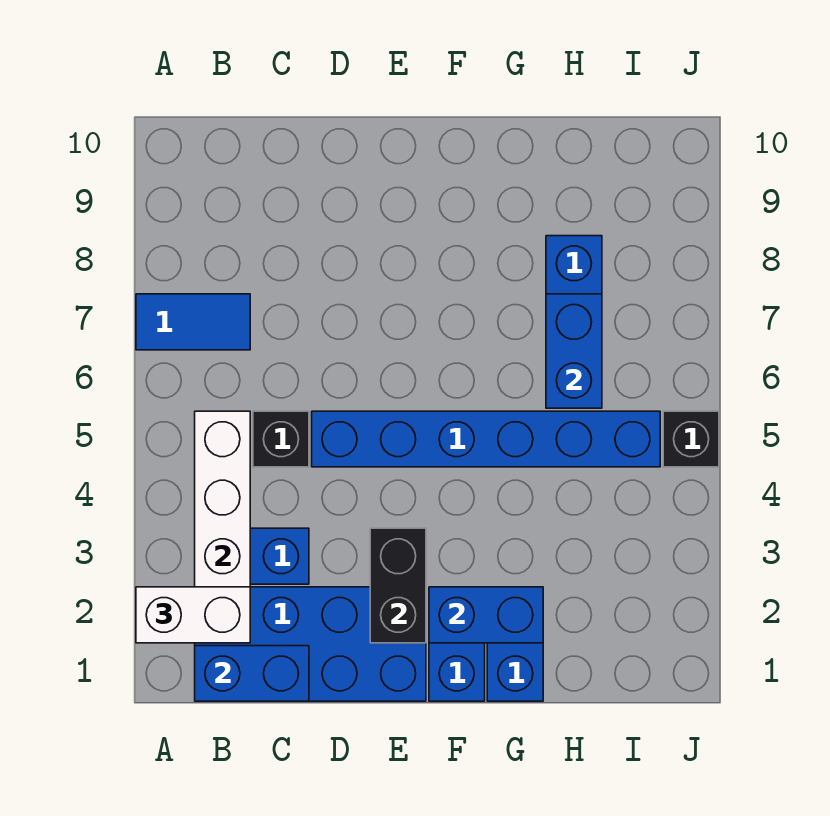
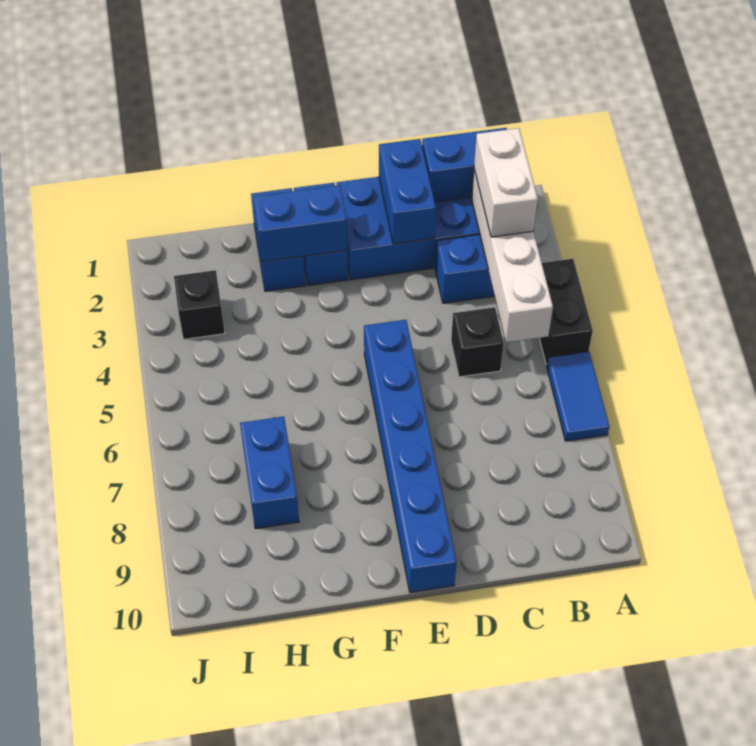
white brick A2:B2 level 3 -> white brick B2:B3 level 3
blue tile A7:B7 level 1 -> blue tile A6:A7 level 1
blue brick D5:I5 level 1 -> blue brick E5:E10 level 1
black brick E2:E3 level 2 -> black brick A4:A5 level 1
blue brick H6:H7 level 2 -> blue brick D1:D2 level 2
black brick J5 level 1 -> black brick I3 level 1

